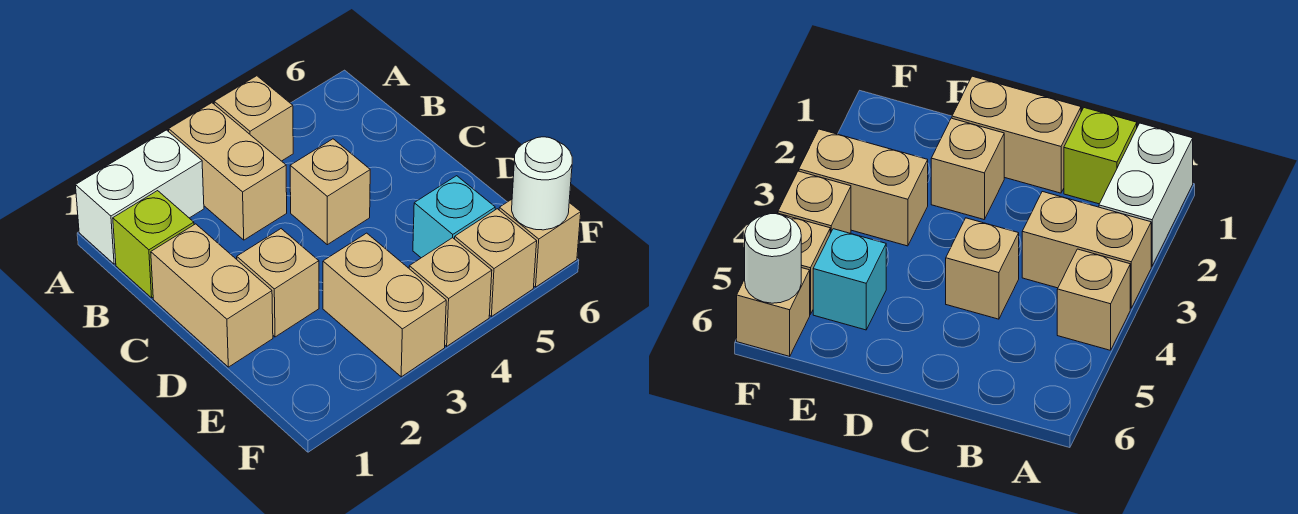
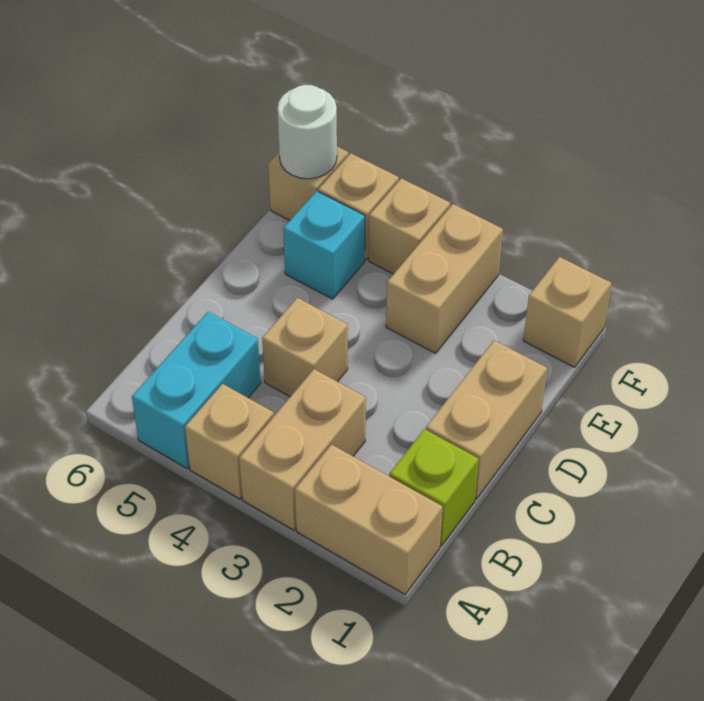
white brick A1:A2 level 1 -> tan brick A1:A2 level 1
none -> cyan brick A5:B5 level 1
tan brick D2 level 1 -> tan brick F1 level 1

